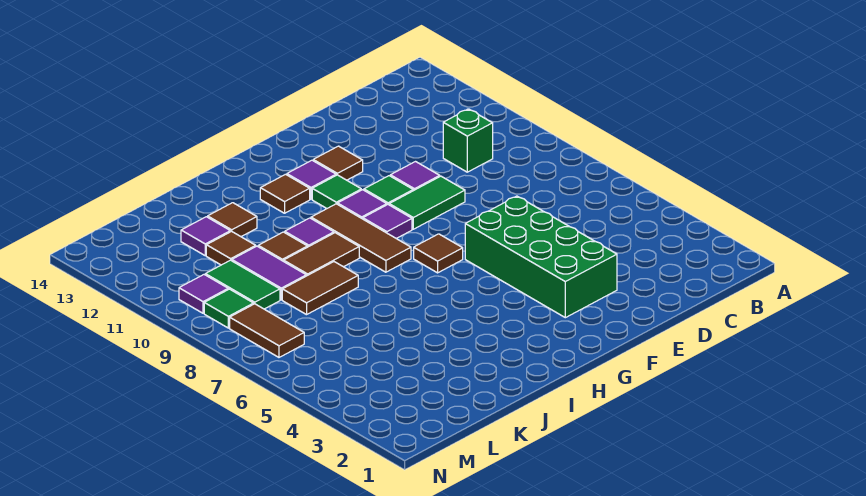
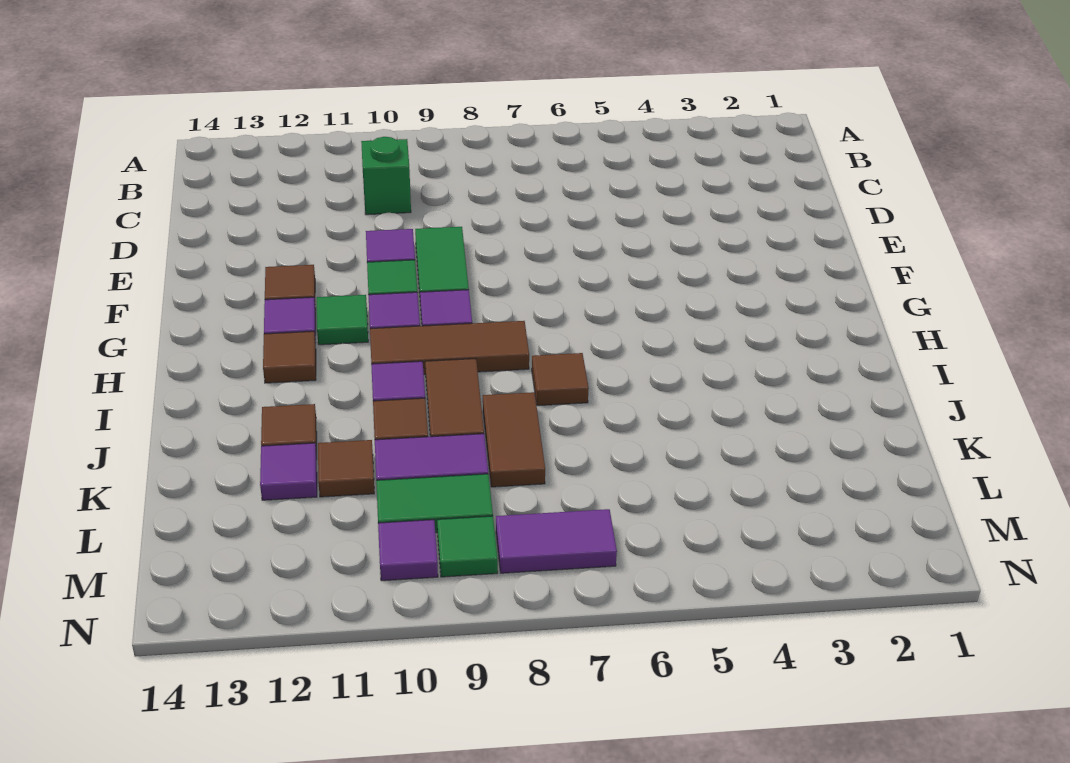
green brick E3:F6 level 1 -> none
brown tile G7 level 1 -> brown tile I7 level 1
brown tile M7:M8 level 1 -> purple tile M7:M8 level 1

